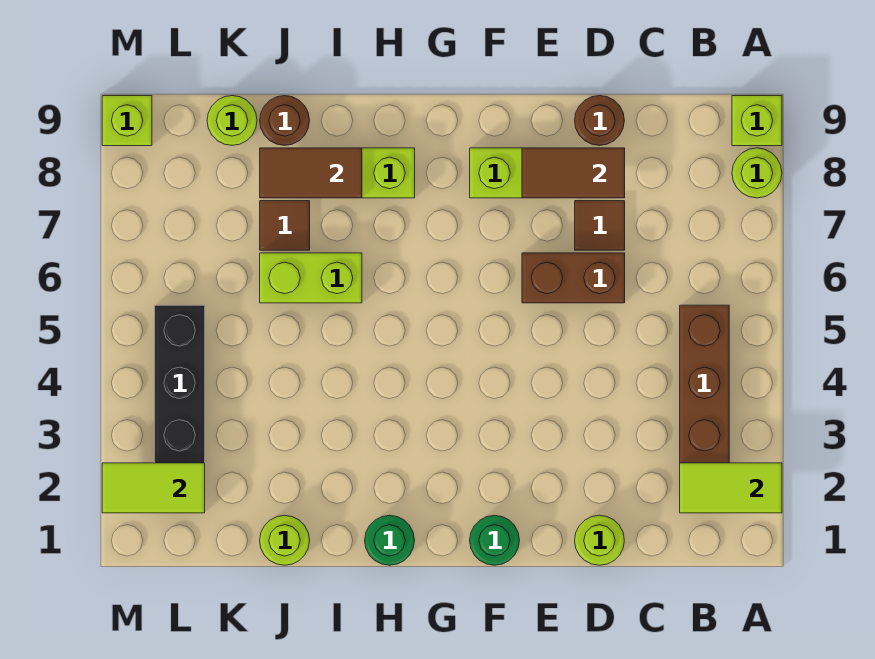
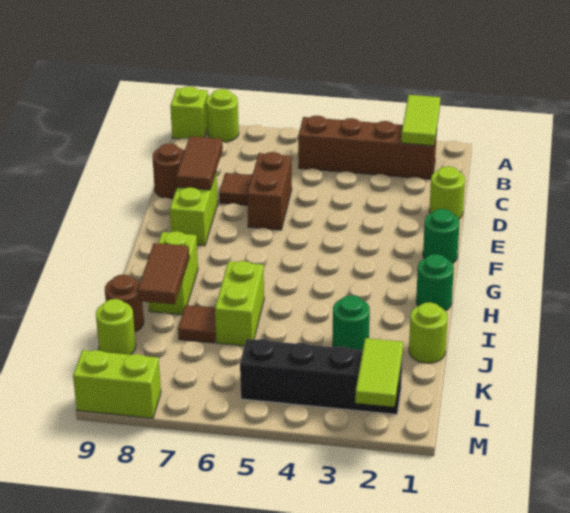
none -> green round brick J3 level 1
lime brick M9 level 1 -> lime brick M8:M9 level 1

